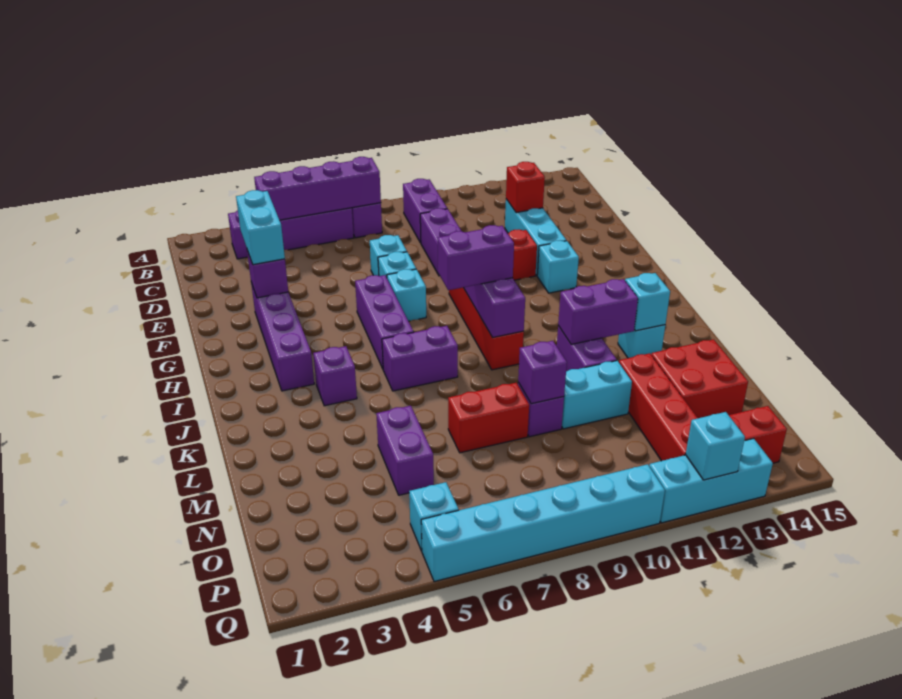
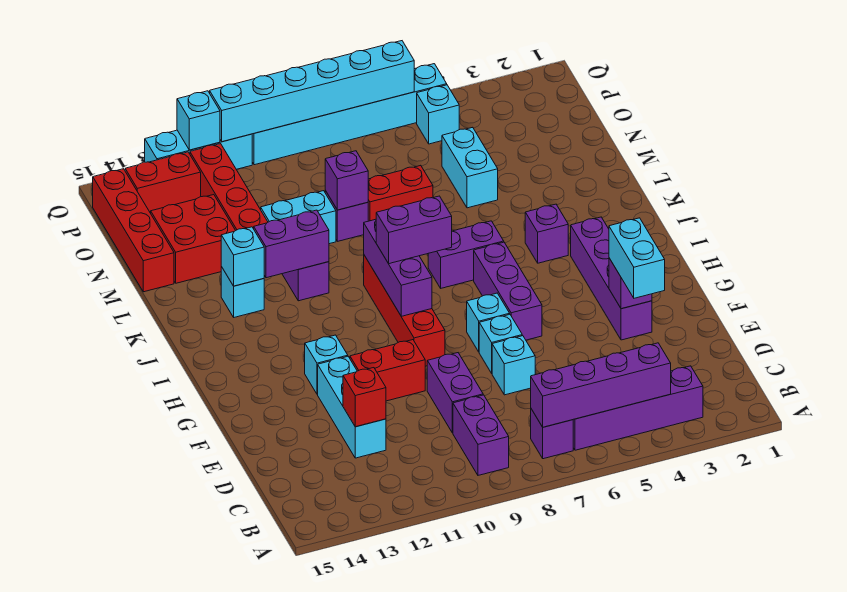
purple brick M5:N5 level 1 -> cyan brick M5:N5 level 1
none -> red brick M15:P15 level 1
none -> cyan brick Q6:Q11 level 2

